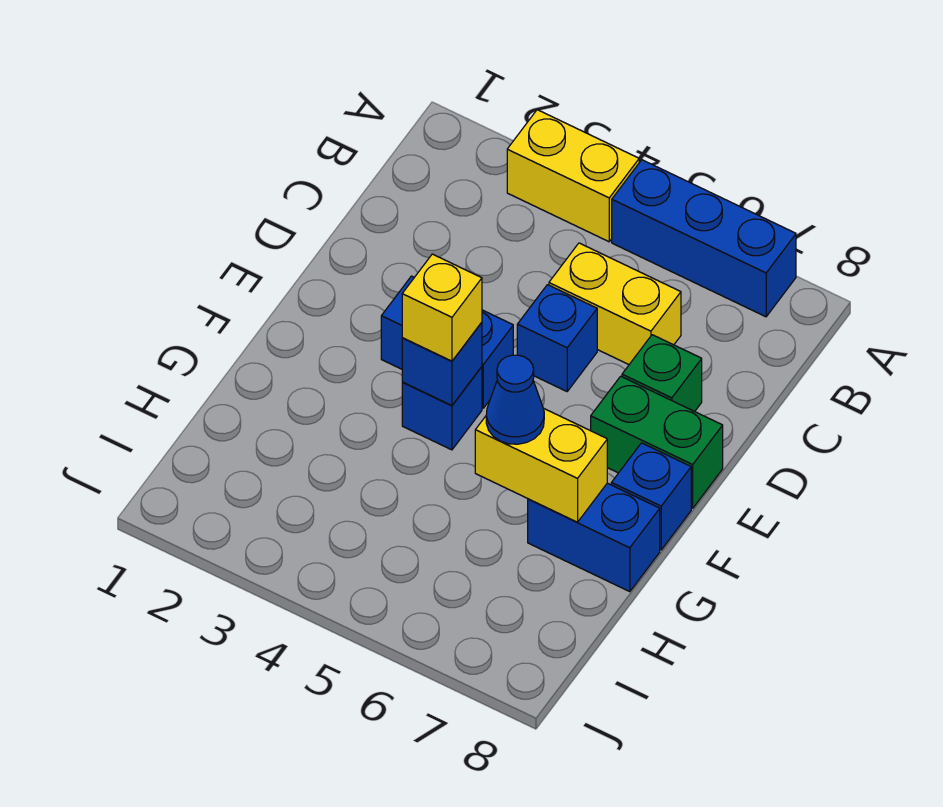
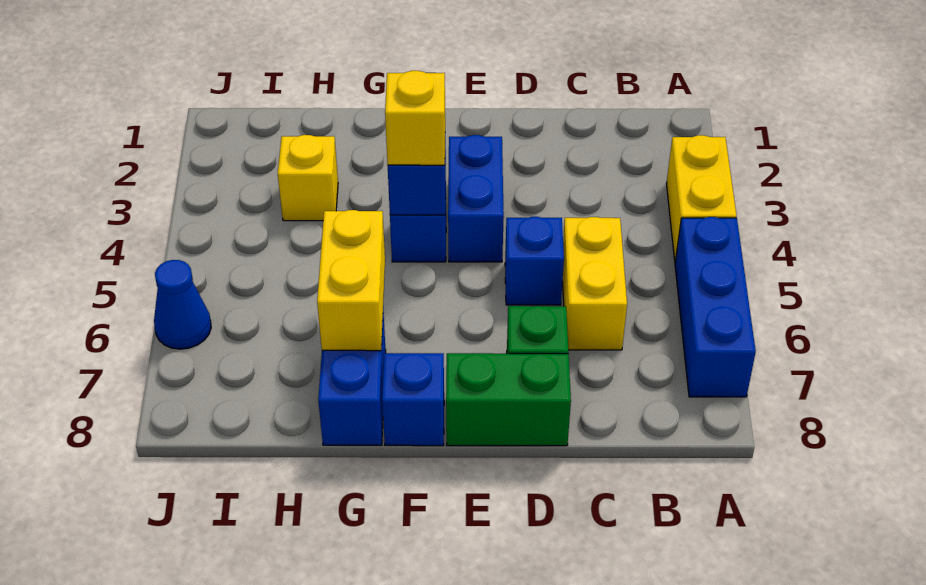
green brick E7:E8 level 1 -> green brick D8:E8 level 1
blue cone G6 level 3 -> blue cone J6 level 1
none -> yellow brick H3 level 1

